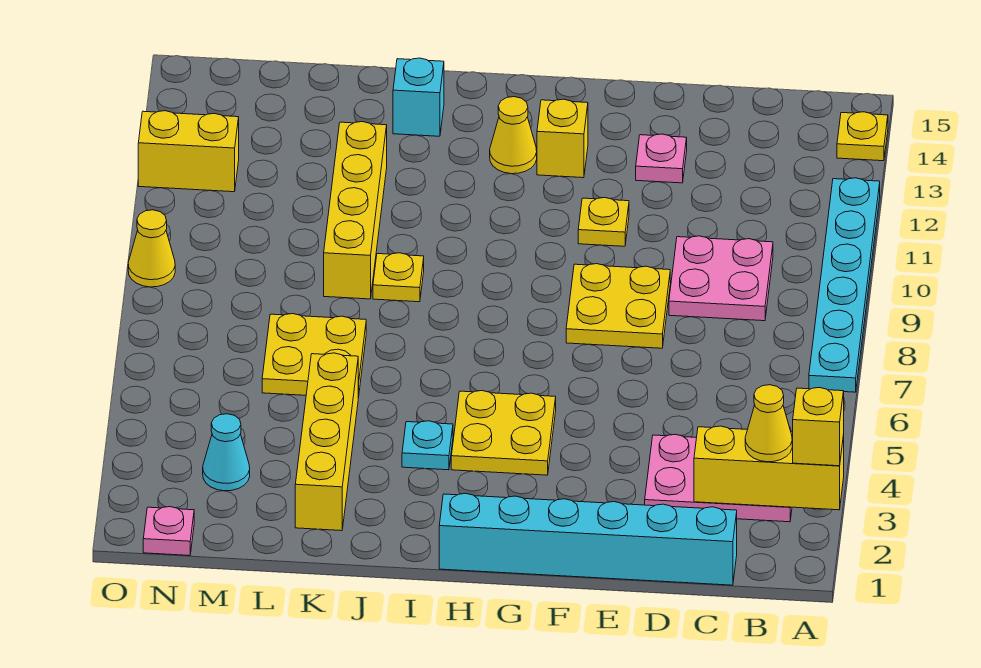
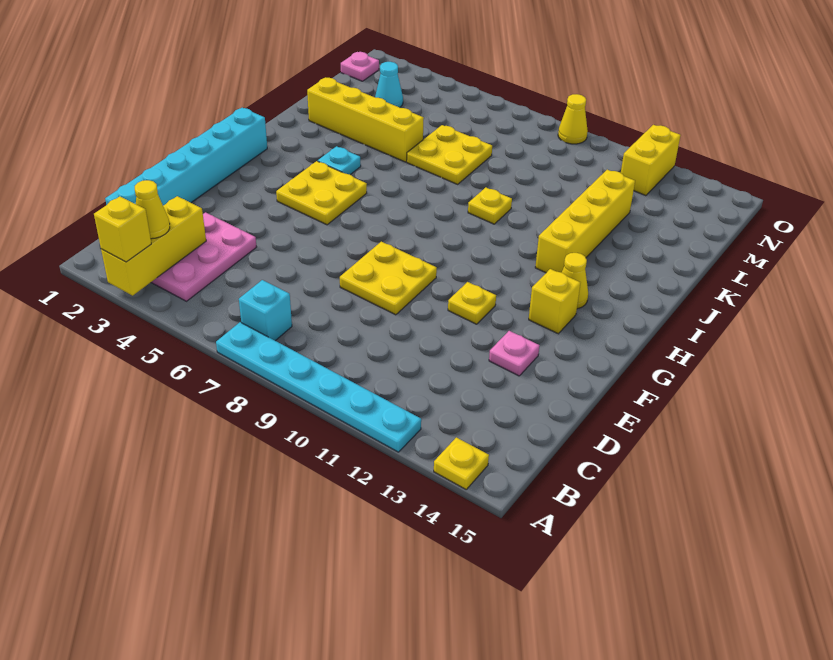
pink plate C9:D10 level 1 -> none
cyan brick J14 level 1 -> cyan brick B7 level 1
yellow brick K9:K12 level 1 -> yellow brick I12:L12 level 1

